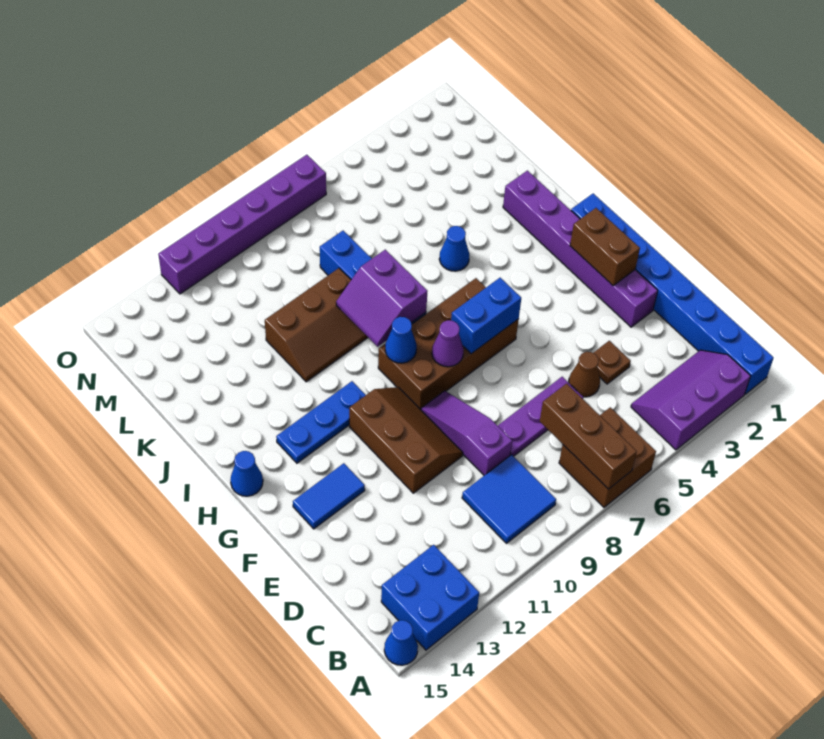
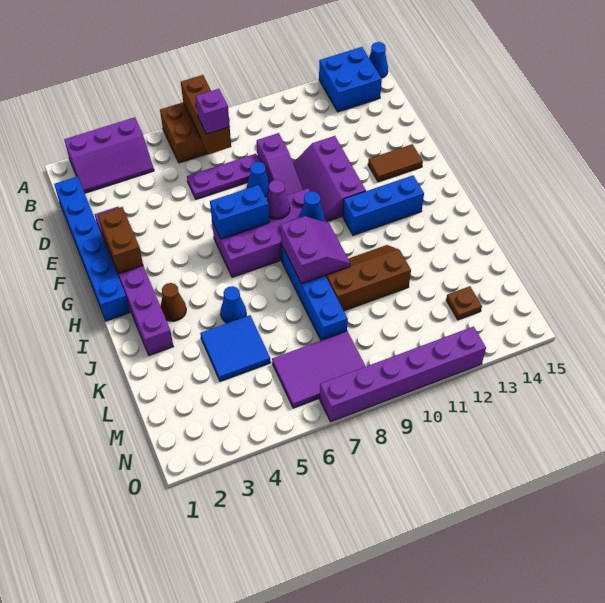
blue brick A1:H1 level 1 -> blue brick C1:H1 level 1
blue tile B9:C10 level 1 -> blue tile K4:L5 level 1
none -> purple brick C7 level 3
brown plate D4 level 1 -> brown plate M13 level 1
brown cone D5 level 1 -> brown cone I3 level 1
brown slope E10:G11 level 1 top 11 -> purple slope E10:G11 level 1 top 11
blue tile F13:F14 level 1 -> brown tile F13:F14 level 1
brown brick G6:H9 level 1 -> purple brick G6:H9 level 1
blue plate H11:H13 level 1 -> blue brick H11:H13 level 1
blue cone H15 level 1 -> blue cone E8 level 1
none -> purple tile M6:N8 level 1

